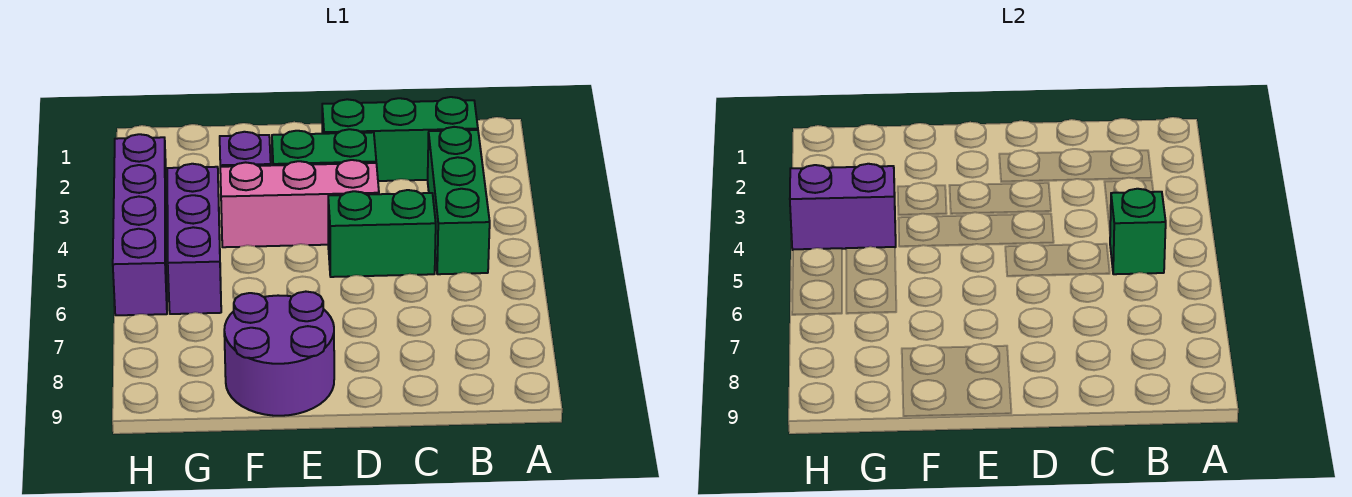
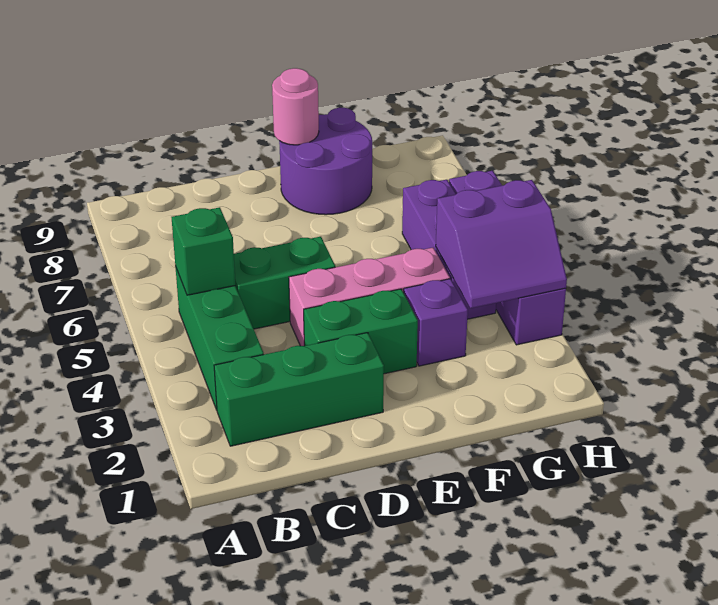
none -> pink round brick E9 level 2

